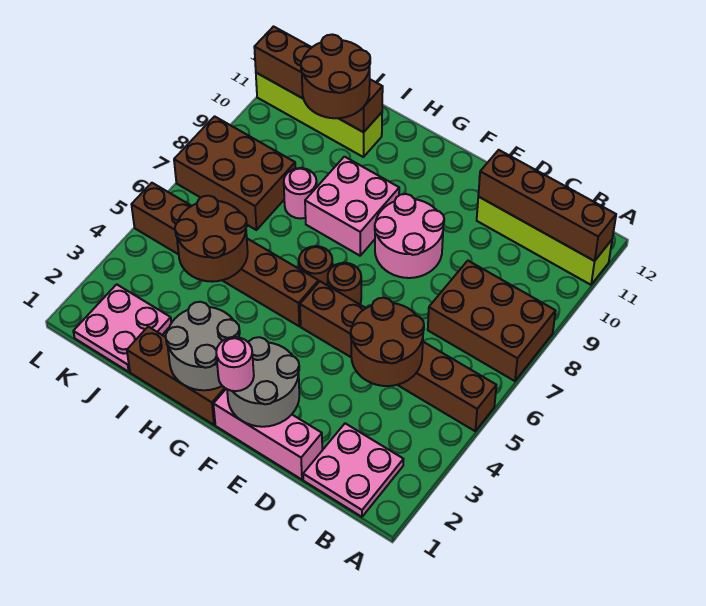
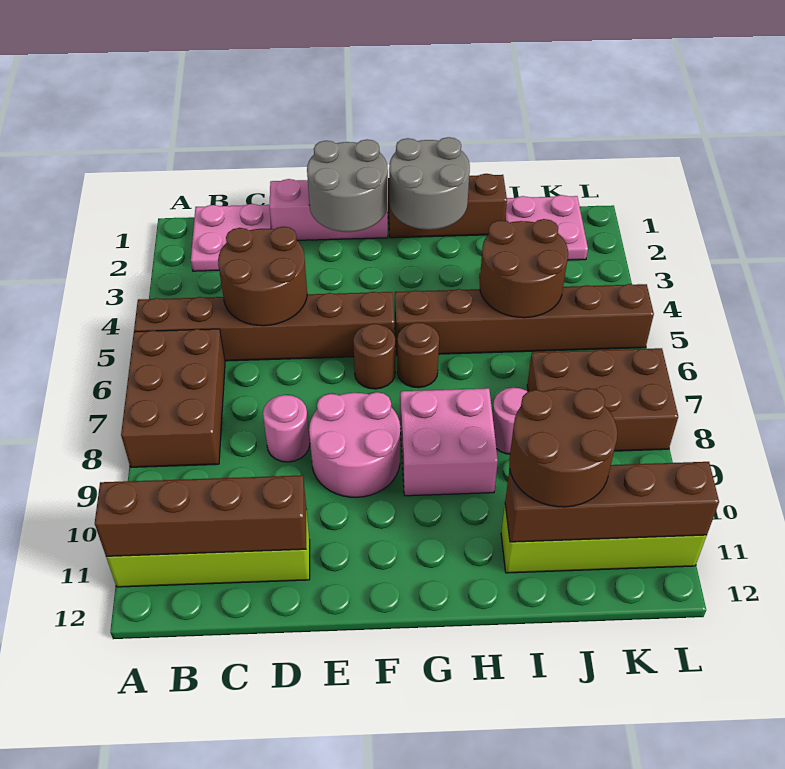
brown brick A7:C8 level 1 -> brown brick A6:B8 level 1
pink round brick F1 level 3 -> pink round brick D8 level 1

